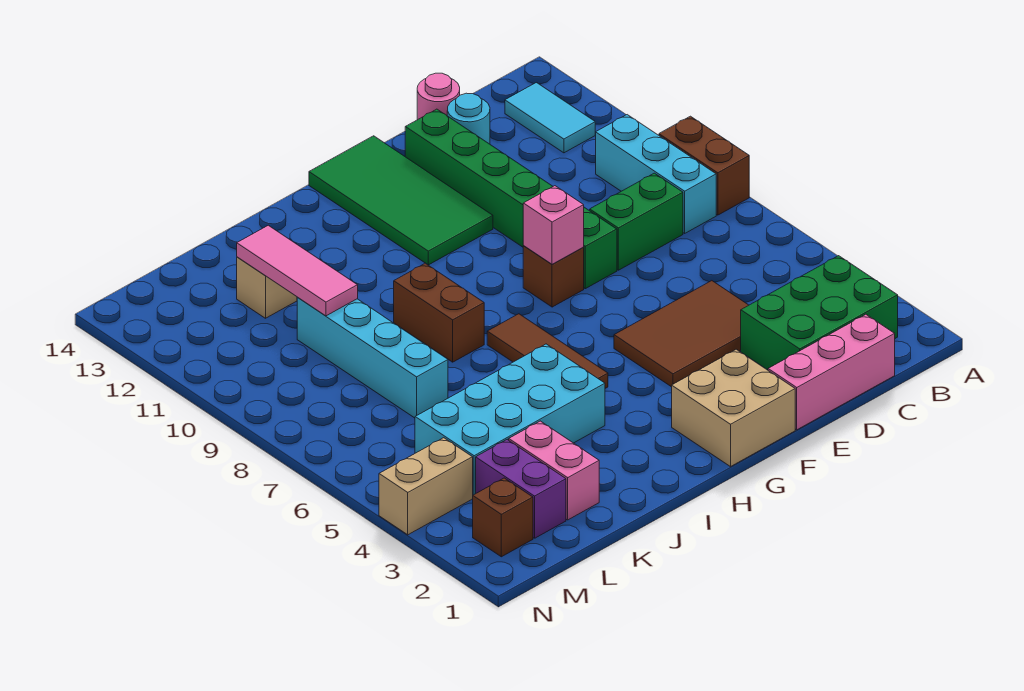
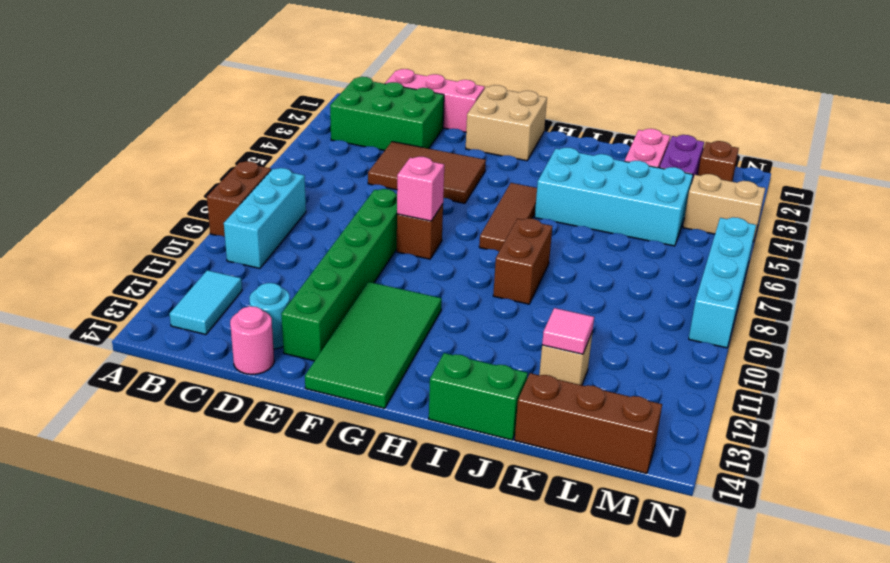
green brick C8:D8 level 1 -> green brick I14:J14 level 1
cyan brick K7:K10 level 1 -> cyan brick N6:N9 level 1
pink tile K10:K12 level 2 -> pink tile K12 level 2
none -> brown brick K14:M14 level 1

